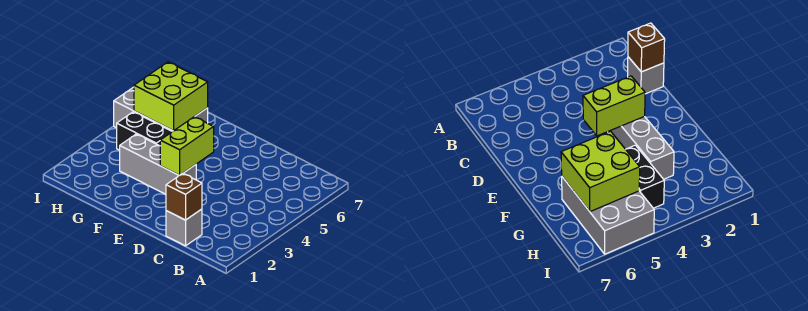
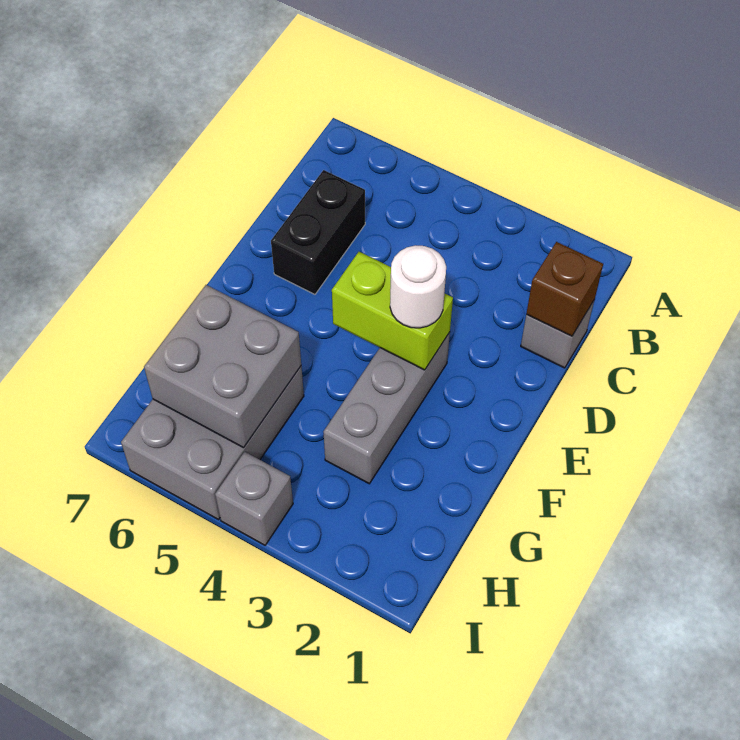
none -> white round brick E3 level 3
black brick G4:H4 level 1 -> black brick C6:D6 level 1
lime brick G5:H6 level 2 -> grey brick G5:H6 level 2
none -> grey brick I4 level 1

